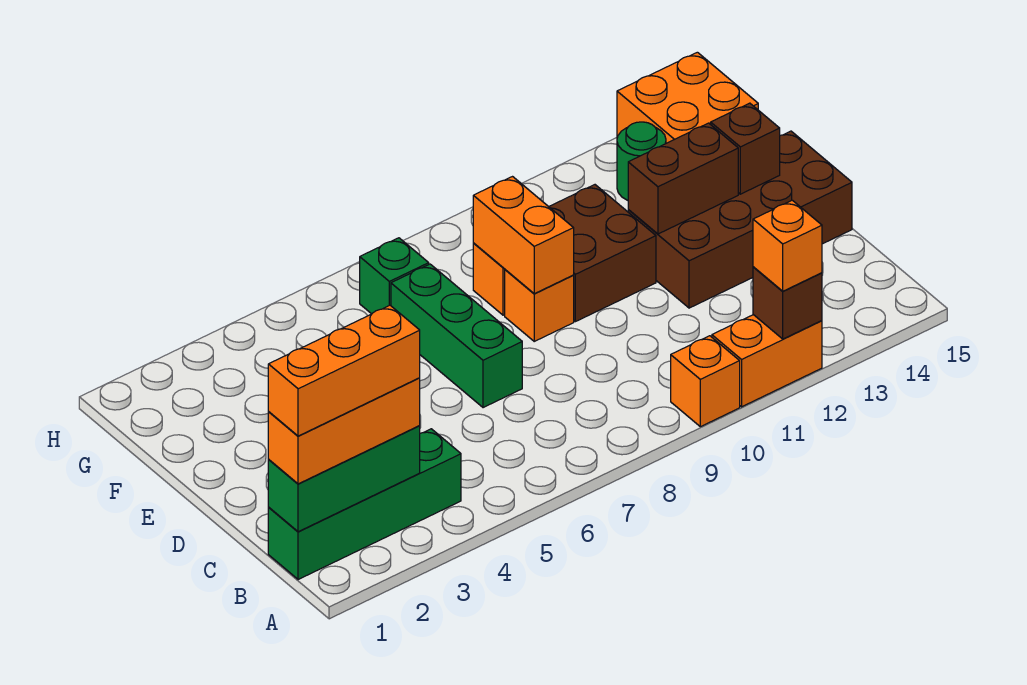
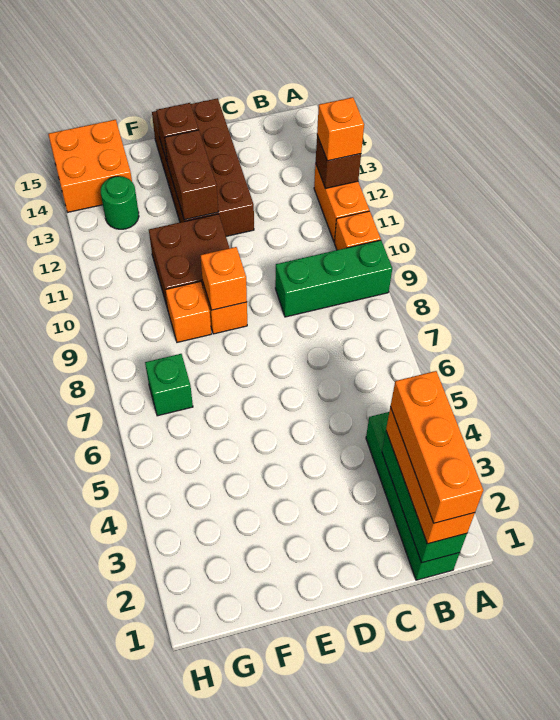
green brick D7:F7 level 1 -> green brick A9:C9 level 1
orange brick E9:F9 level 2 -> orange brick E9 level 2

